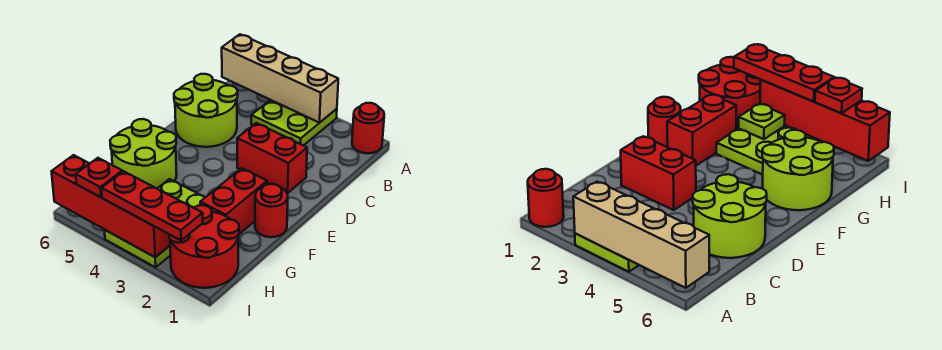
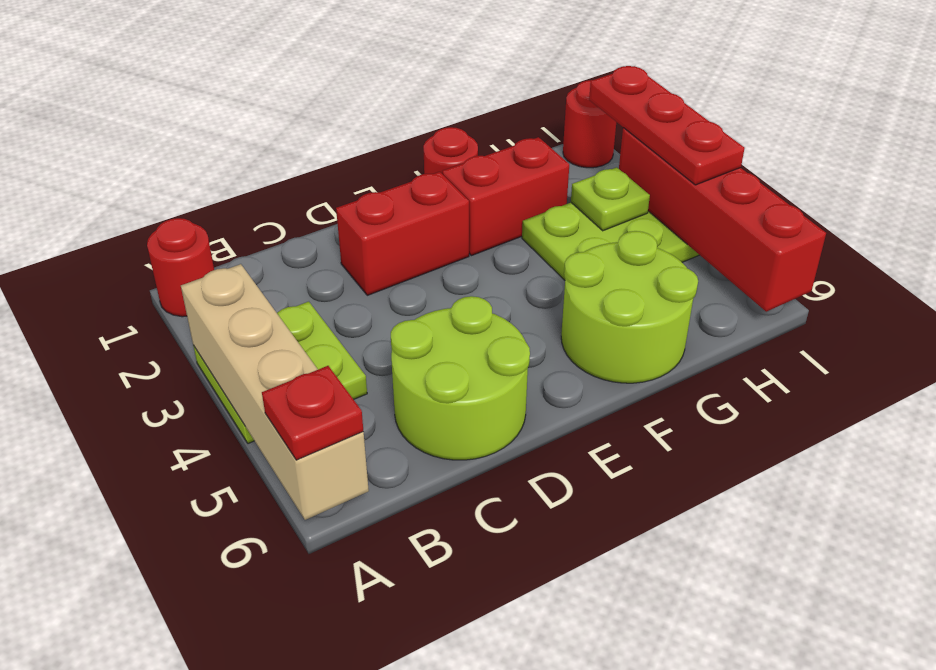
red brick D2:D3 level 1 -> red brick D2:E2 level 1
red round brick H1:I2 level 1 -> red round brick I1 level 1
red plate I5 level 3 -> red plate A6 level 3

